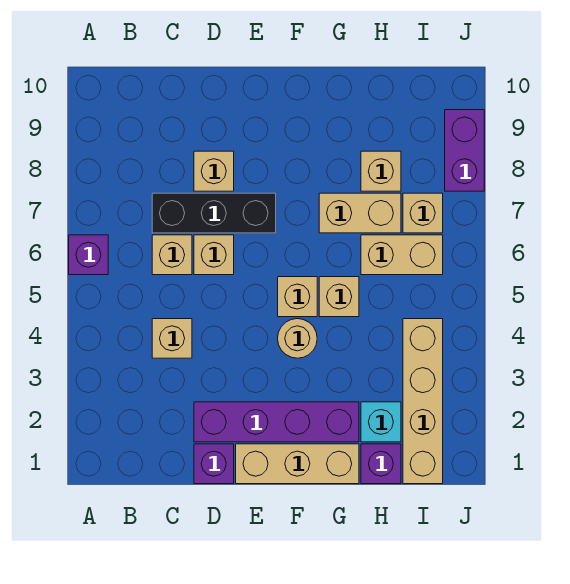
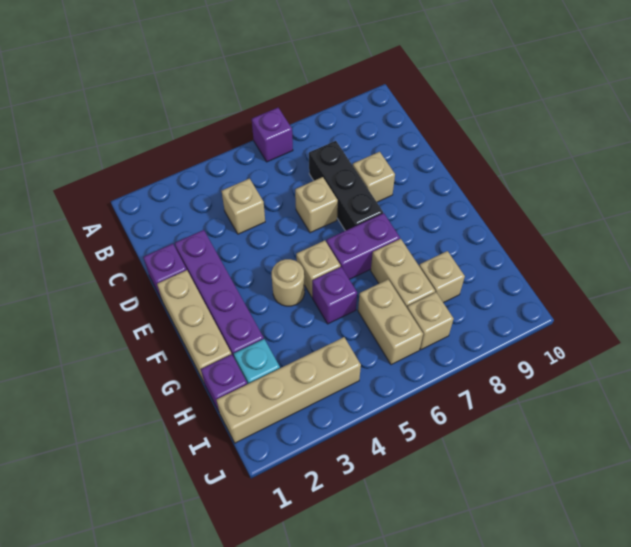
tan brick C6 level 1 -> none
tan brick G5 level 1 -> purple brick G5 level 1
purple brick J8:J9 level 1 -> purple brick F6:F7 level 1

